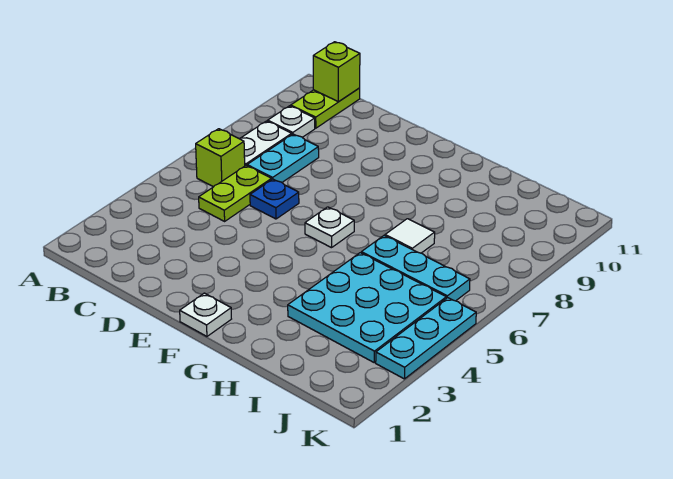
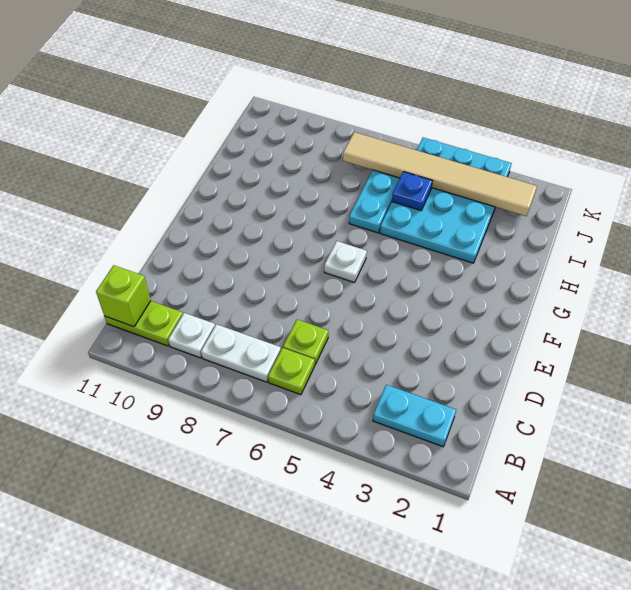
lime brick B6 level 1 -> lime plate B6 level 1
lime plate C5:C6 level 1 -> lime plate C6 level 1
cyan plate C7:C8 level 1 -> cyan plate B2:B3 level 1
blue plate D6 level 1 -> blue plate I5 level 2
white plate F1 level 1 -> none
white tile H7 level 1 -> none
none -> tan tile J2:J7 level 2

